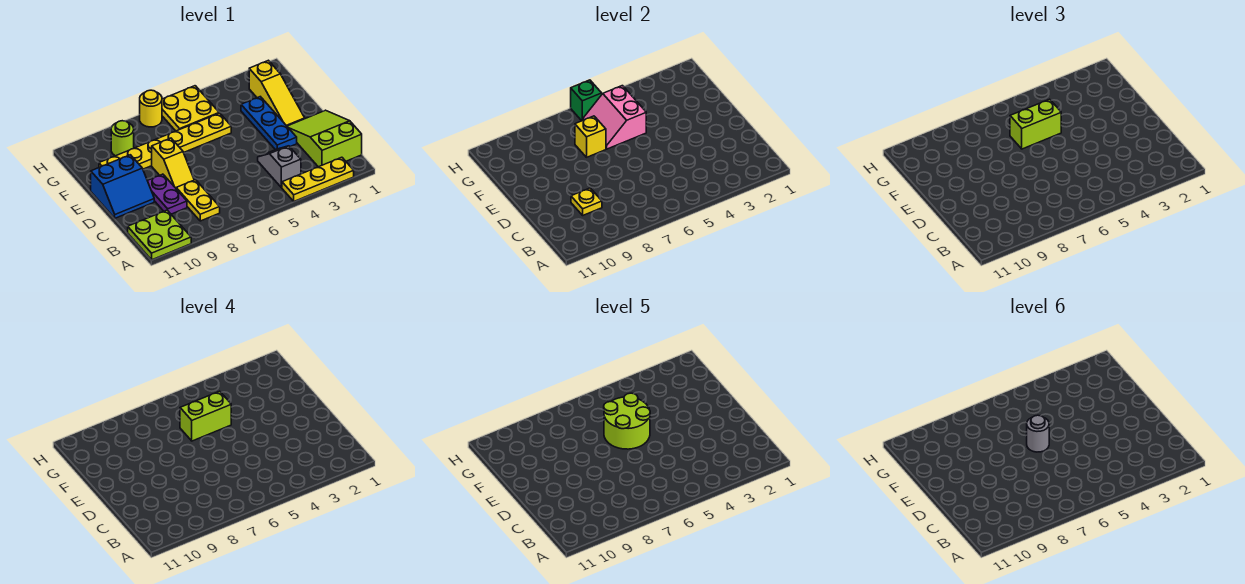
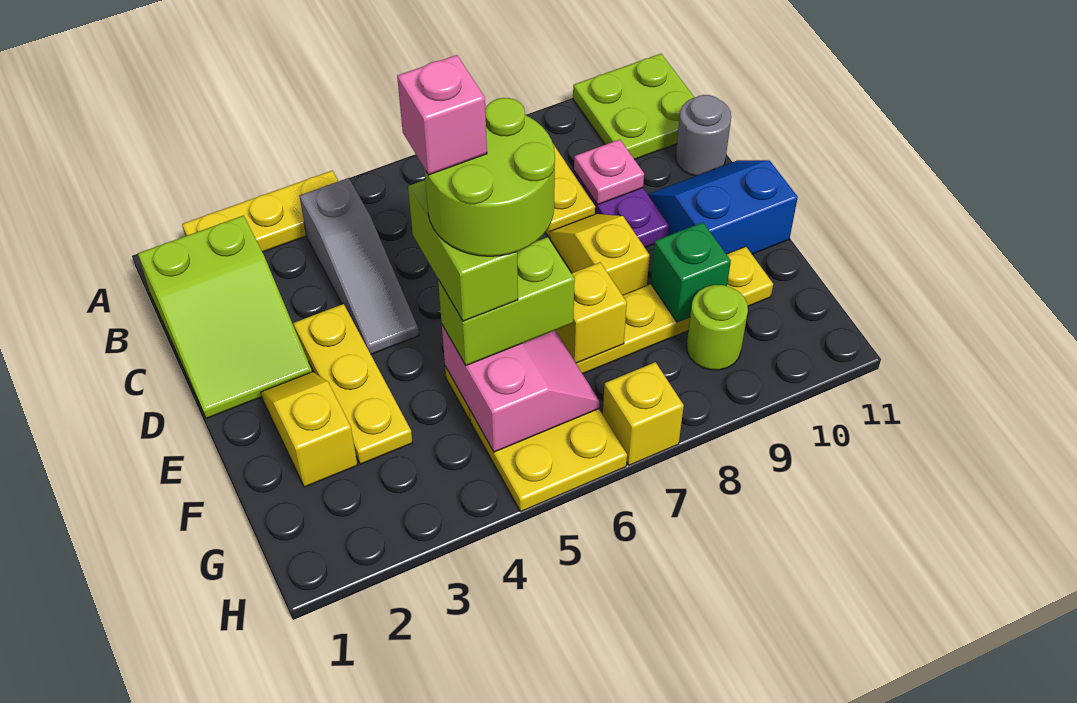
grey slope B4:C4 level 1 top B -> grey slope B4:D4 level 1 top B
yellow plate C9 level 2 -> pink plate C9 level 2
blue plate D3:F3 level 1 -> yellow plate D3:F3 level 1
yellow slope E2:G2 level 1 top G -> yellow slope E2:F2 level 1 top F
none -> pink brick E5 level 6
grey round brick E6 level 6 -> grey round brick C11 level 1
lime brick F5:F6 level 4 -> lime brick E5:F5 level 4
green brick H6 level 2 -> green brick F9 level 2
yellow round brick H7 level 1 -> yellow brick H7 level 1

